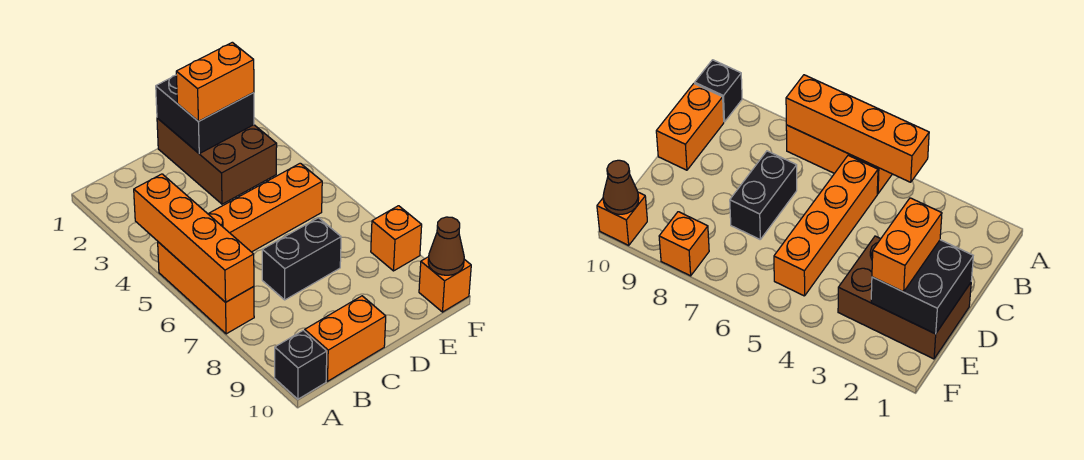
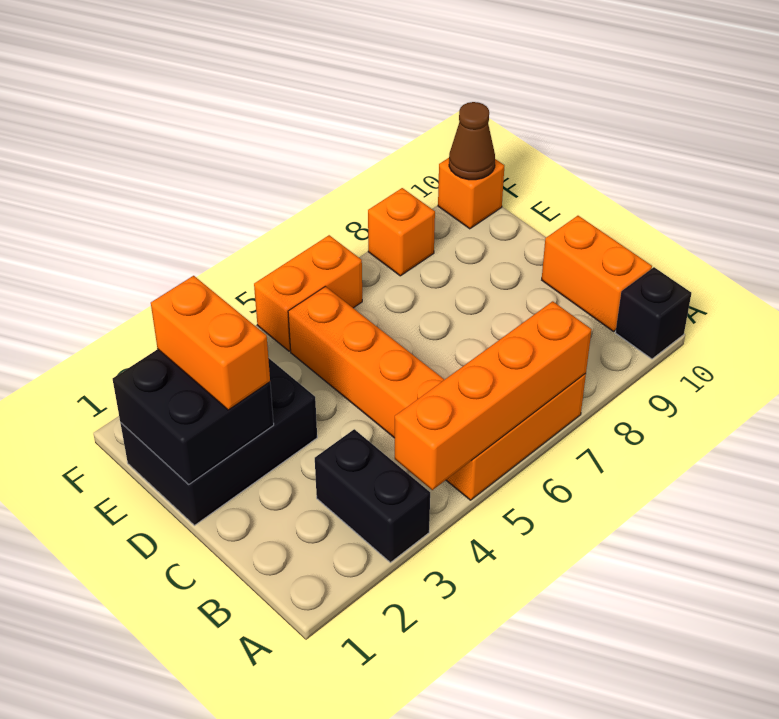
black brick C7:D7 level 1 -> black brick A3:B3 level 1
brown brick D1:E3 level 1 -> black brick D1:E3 level 1
none -> orange brick F5:F6 level 1

